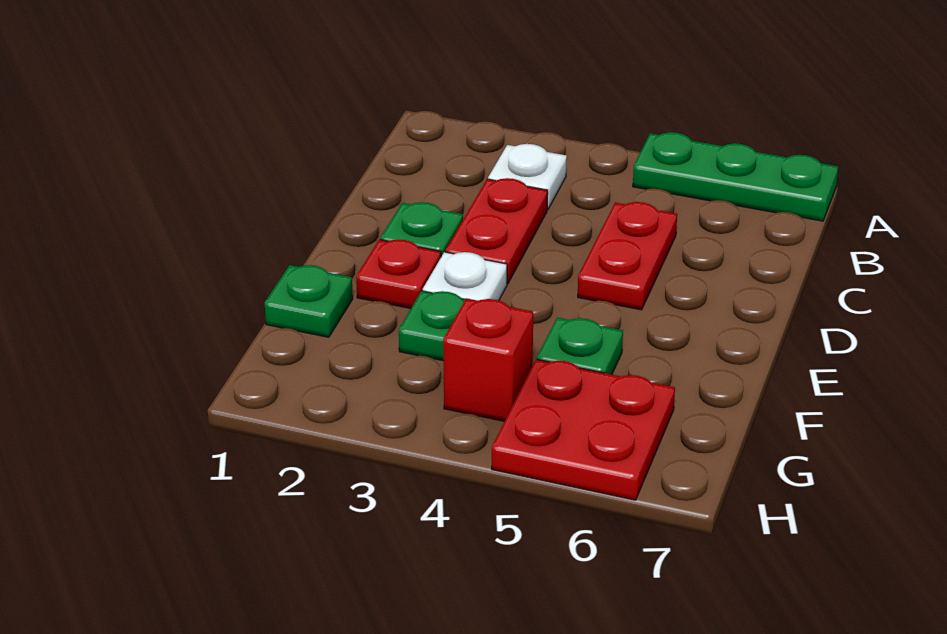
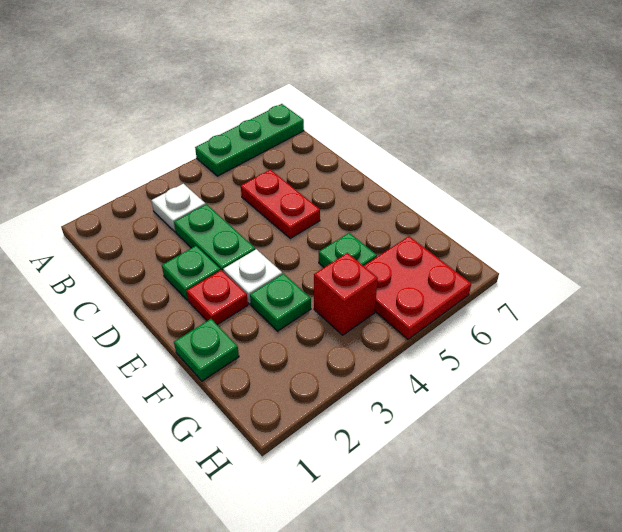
red plate C3:D3 level 1 -> green plate C3:D3 level 1

